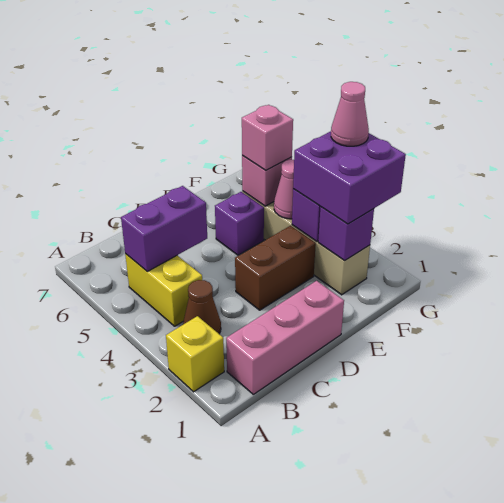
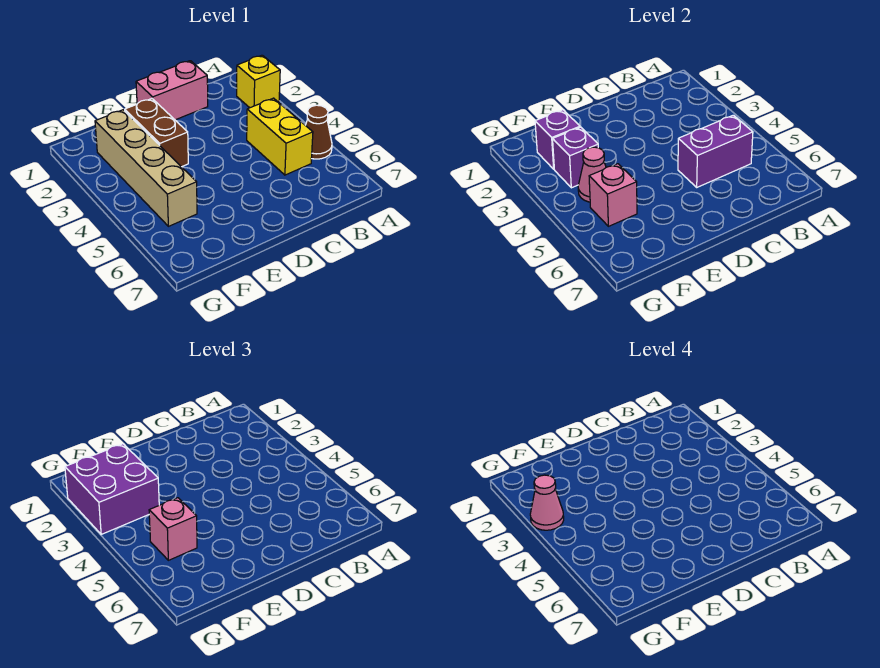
pink brick B1:D1 level 1 -> pink brick C1:D1 level 1
brown cone B3 level 1 -> brown cone A5 level 1
brown brick D3:E3 level 1 -> brown brick E2:E3 level 1
purple brick E5 level 1 -> none

